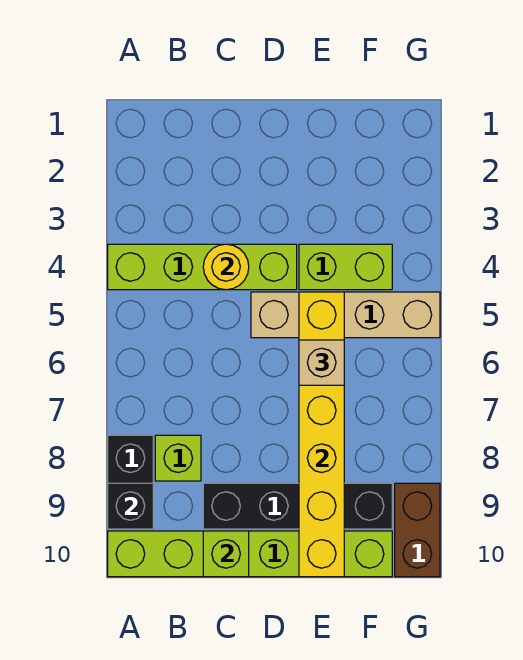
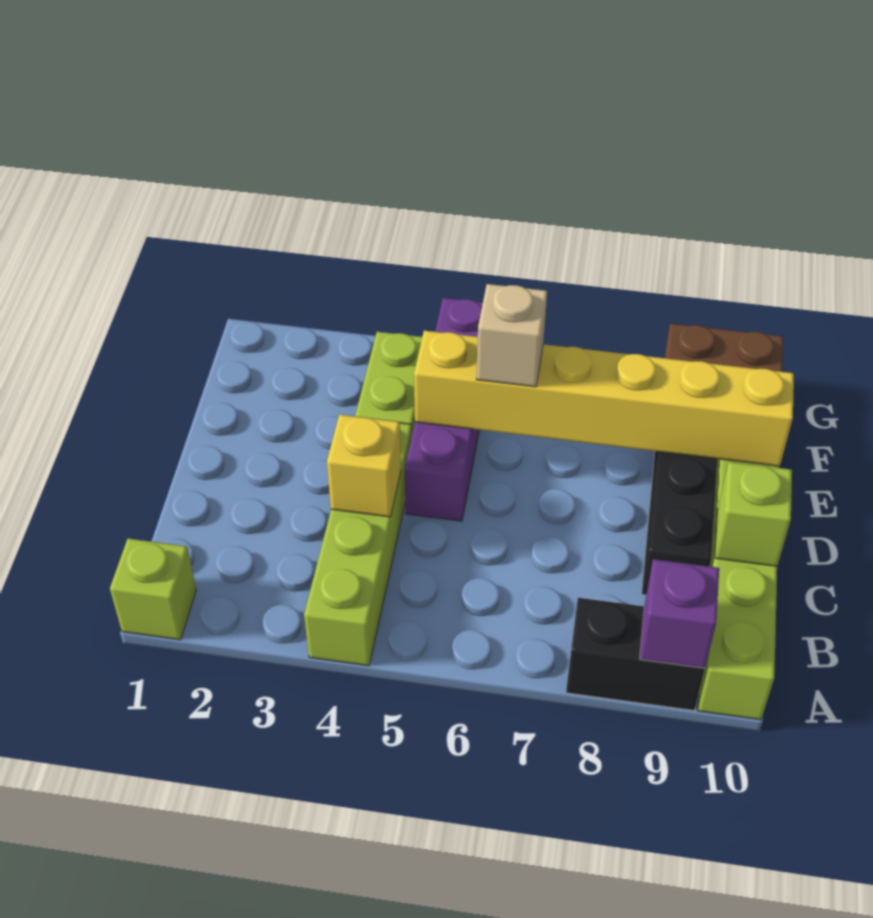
black brick A9 level 2 -> purple brick A9 level 2
lime brick B8 level 1 -> lime brick A1 level 1
yellow round brick C4 level 2 -> yellow brick C4 level 2
tan brick D5:G5 level 1 -> purple brick D5:G5 level 1

